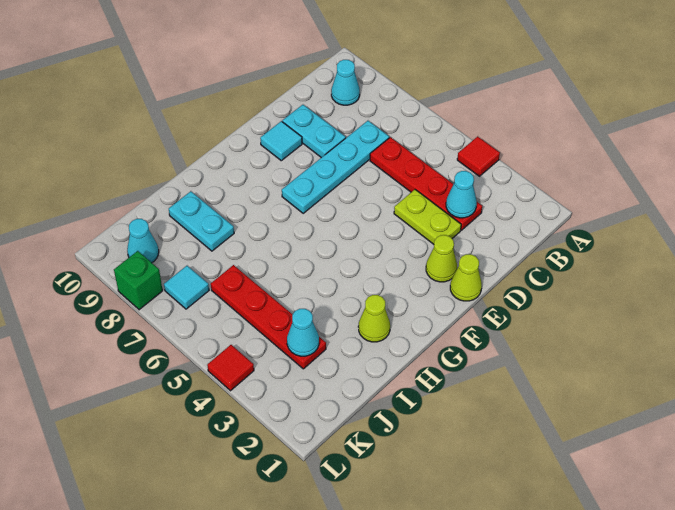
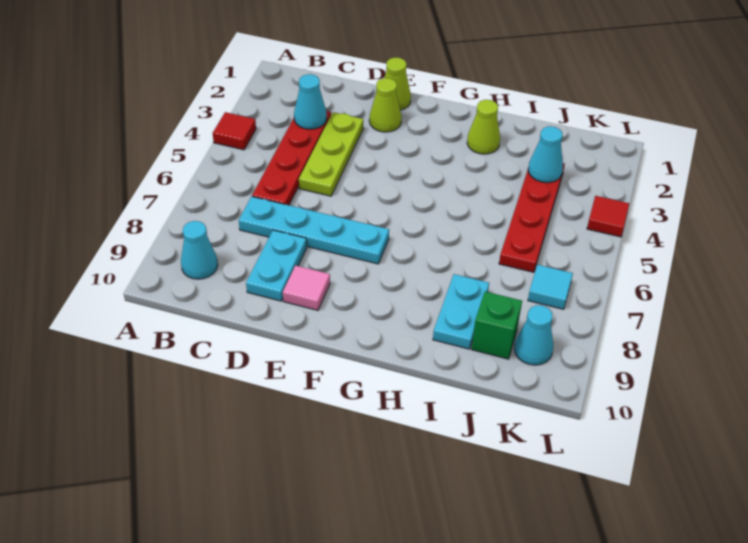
lime plate D3:D4 level 1 -> lime plate D3:D5 level 1
cyan tile E9 level 1 -> pink tile E9 level 1
green brick L8 level 1 -> green brick J9 level 1

